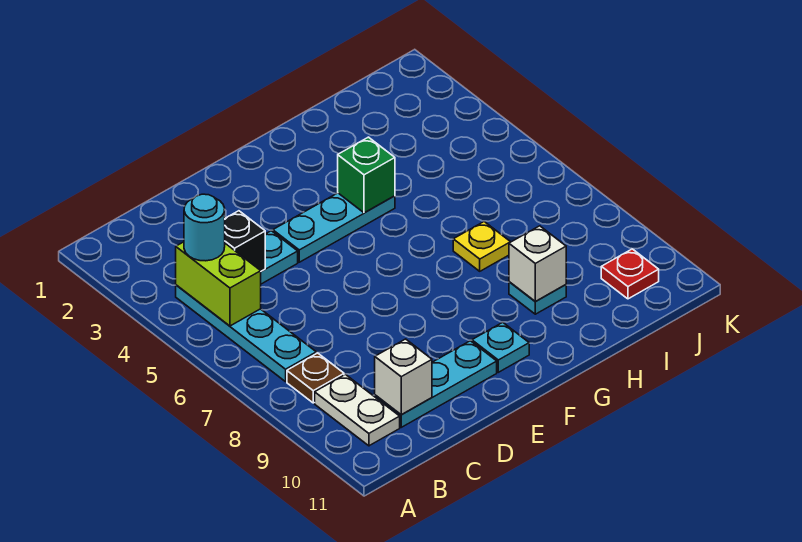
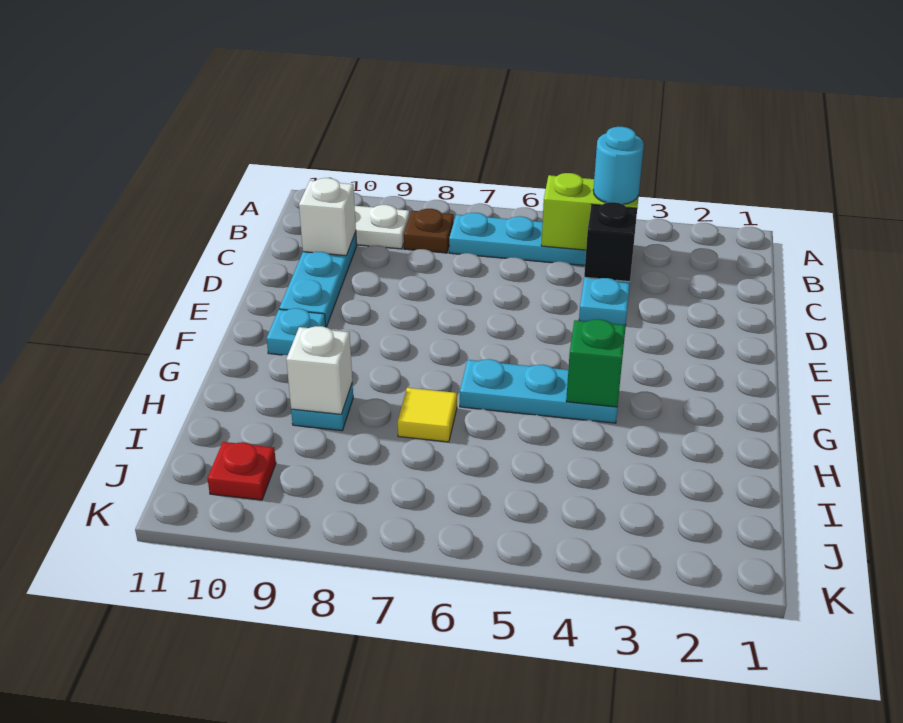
cyan plate E4:G4 level 1 -> cyan plate G4:G6 level 1
yellow plate H7 level 1 -> yellow tile H7 level 1

